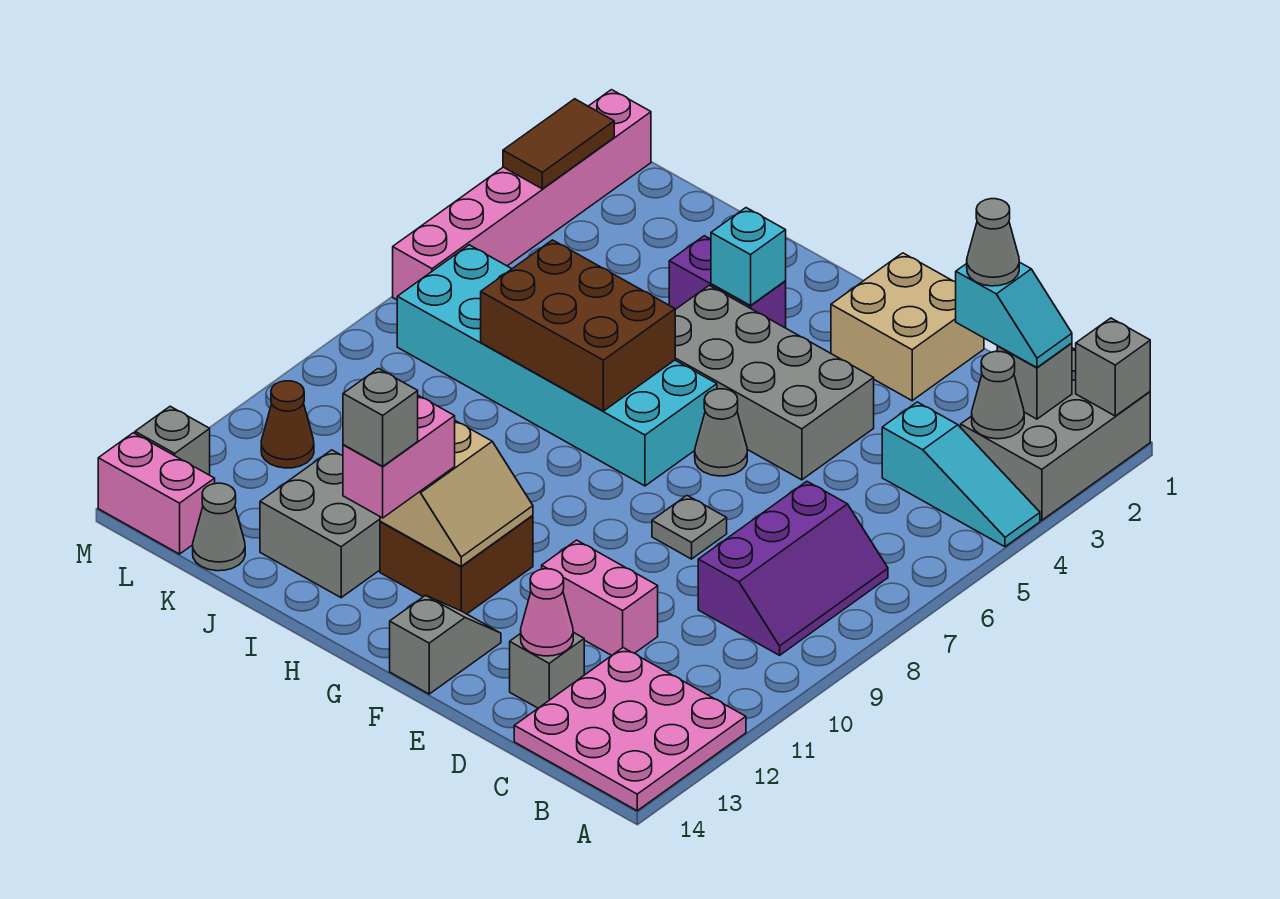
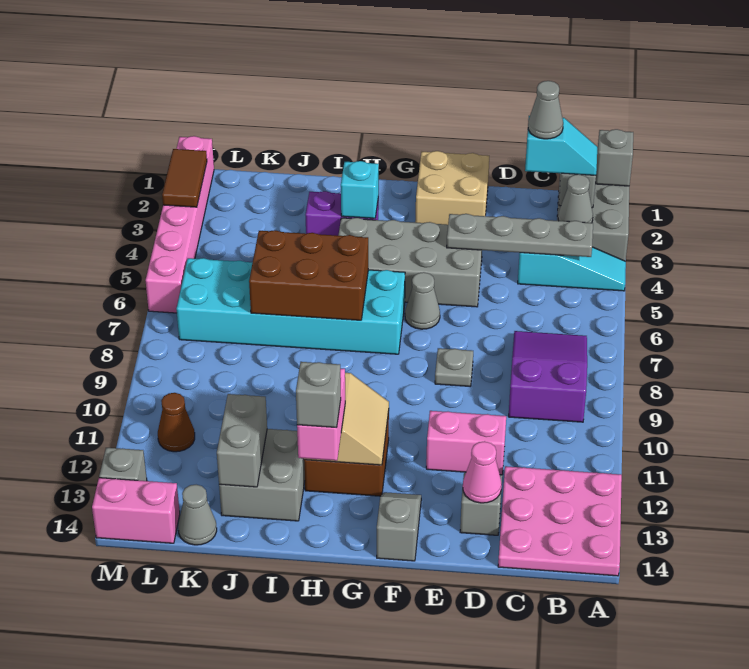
none -> grey plate B4:E4 level 2
purple slope B7:C9 level 1 top C -> purple slope B7:C9 level 1 top 9
none -> grey brick J12:J13 level 2

